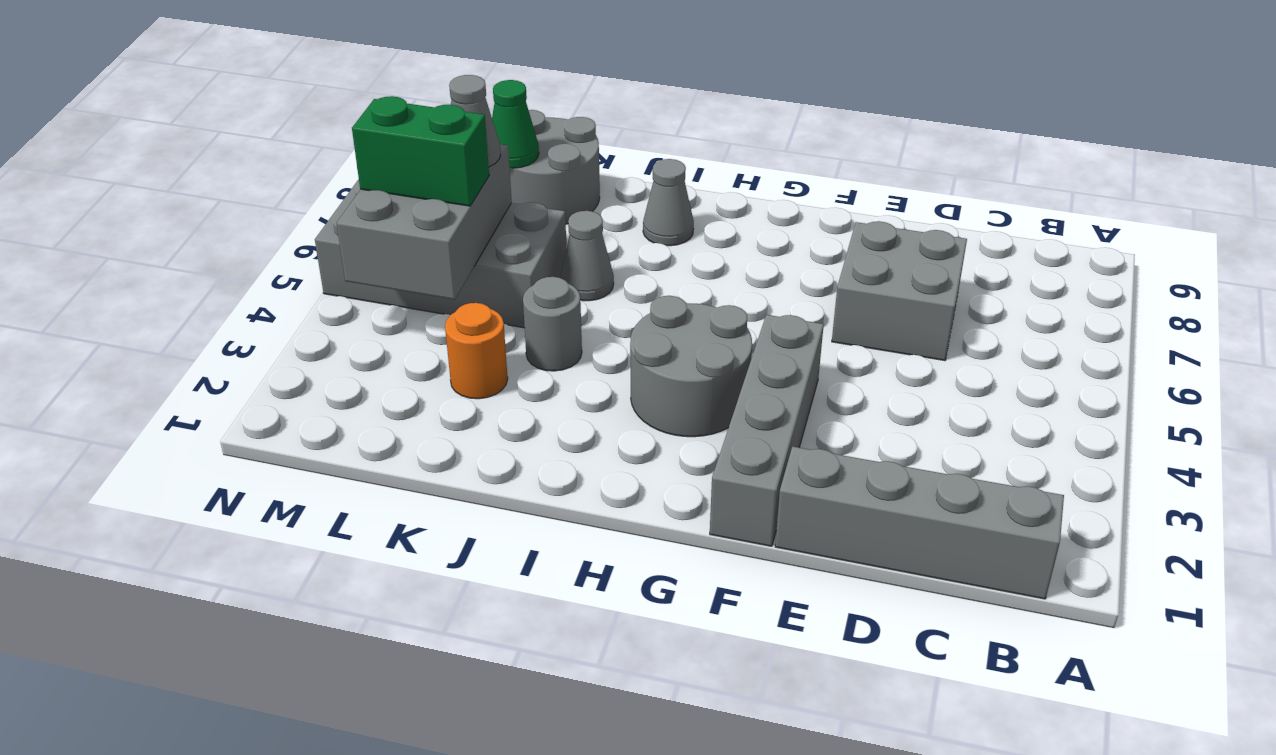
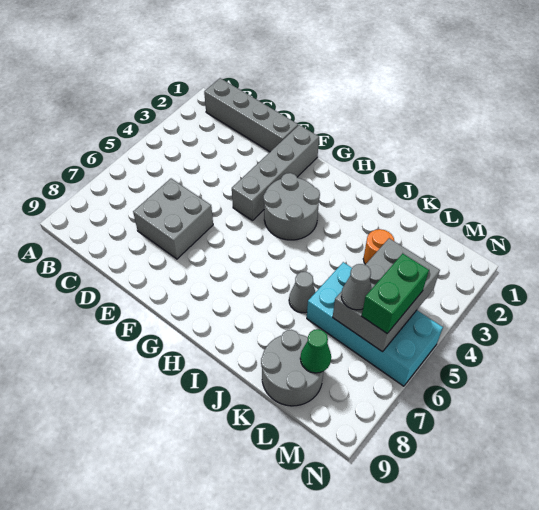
grey cone I8 level 1 -> none
grey round brick J4 level 1 -> none
grey brick K5:N6 level 1 -> cyan brick K5:N6 level 1
green brick L5:M5 level 3 -> green brick M5:M6 level 3

